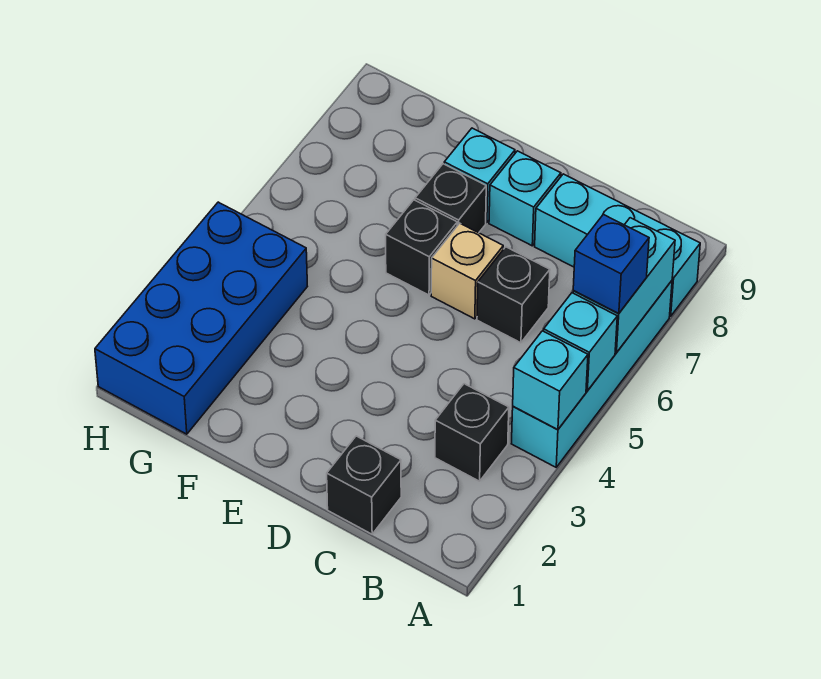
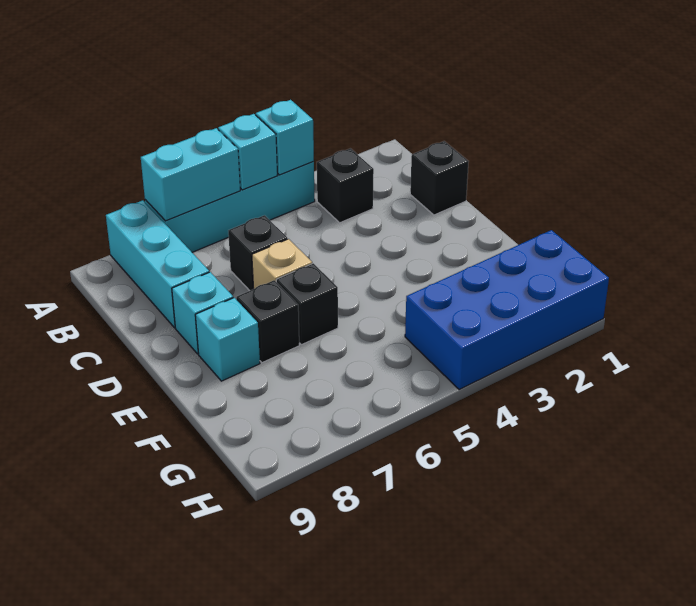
blue brick A6 level 3 -> none

